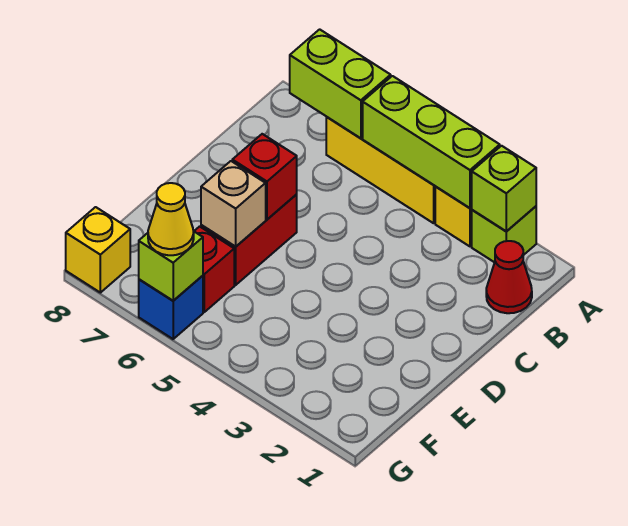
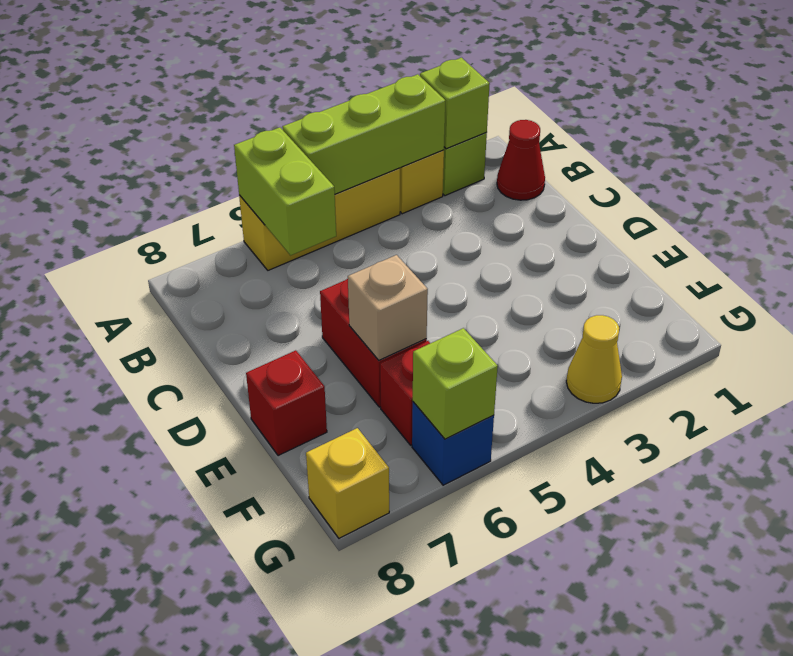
lime brick A6:A7 level 2 -> lime brick A6:B6 level 2
red brick D6 level 2 -> red brick E8 level 1
yellow cone G6 level 3 -> yellow cone G3 level 1

